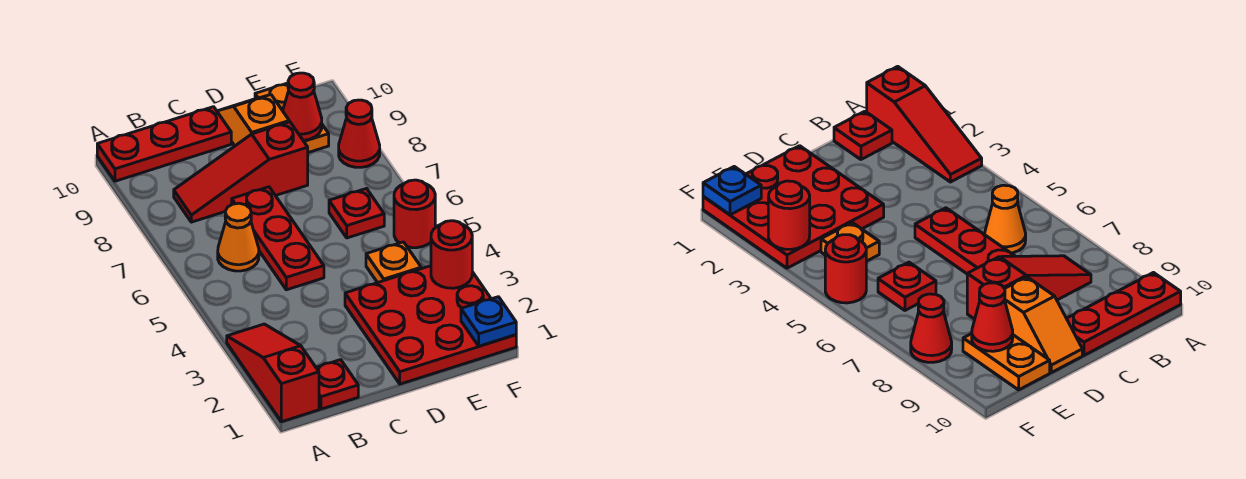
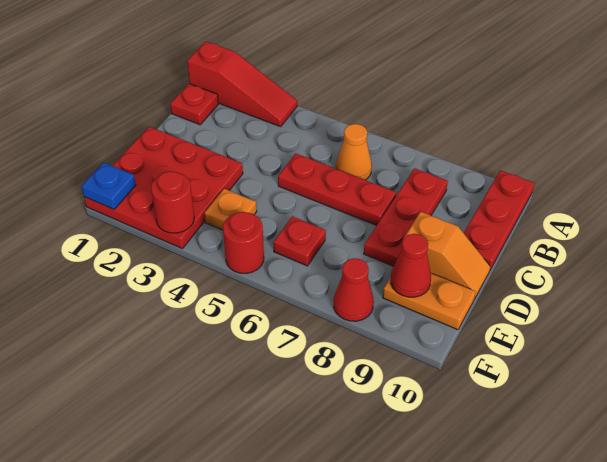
red slope B8:D8 level 1 top D -> red plate B8:D8 level 1

